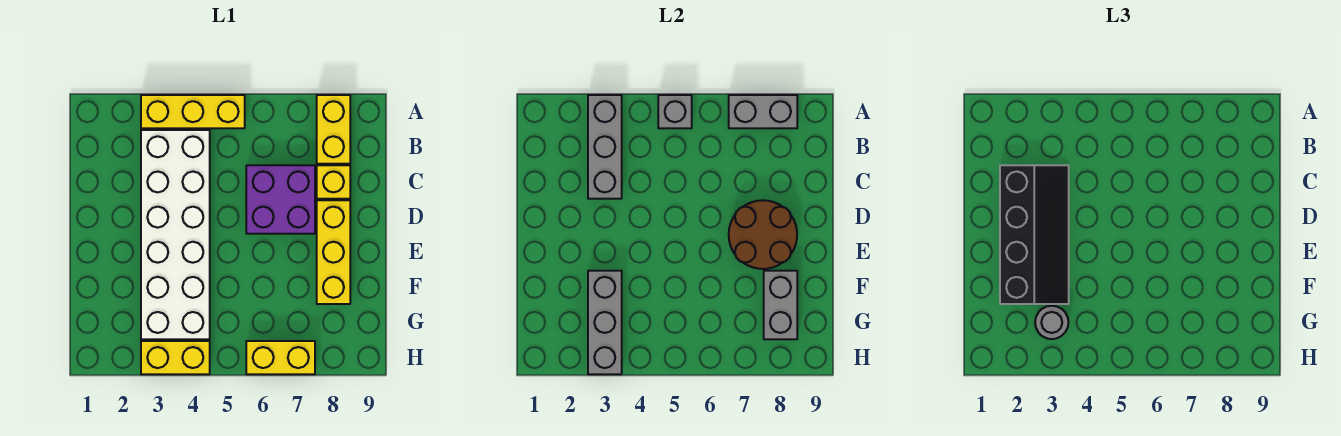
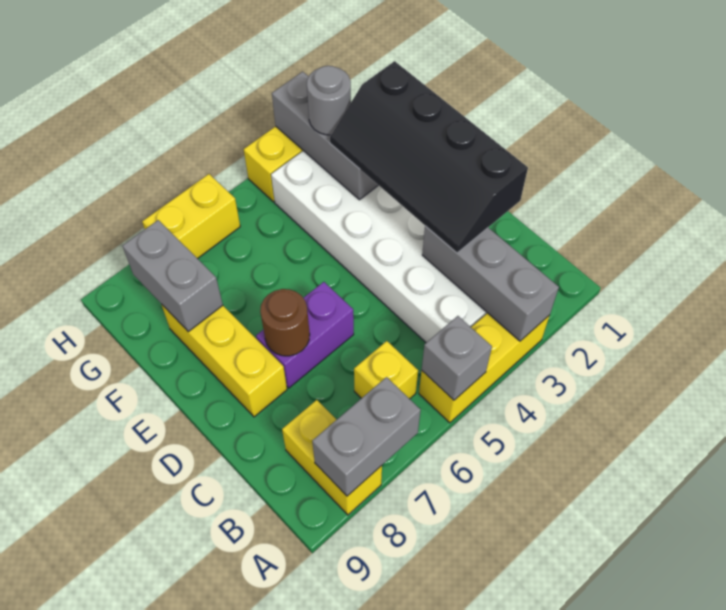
purple brick C6:D7 level 1 -> purple brick D6:D7 level 1
yellow brick C8 level 1 -> yellow brick B6 level 1
brown round brick D7:E8 level 2 -> brown round brick D7 level 2

